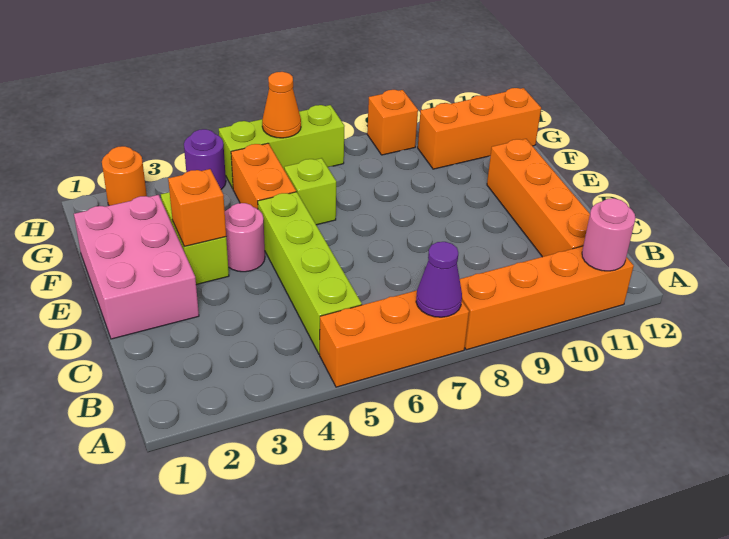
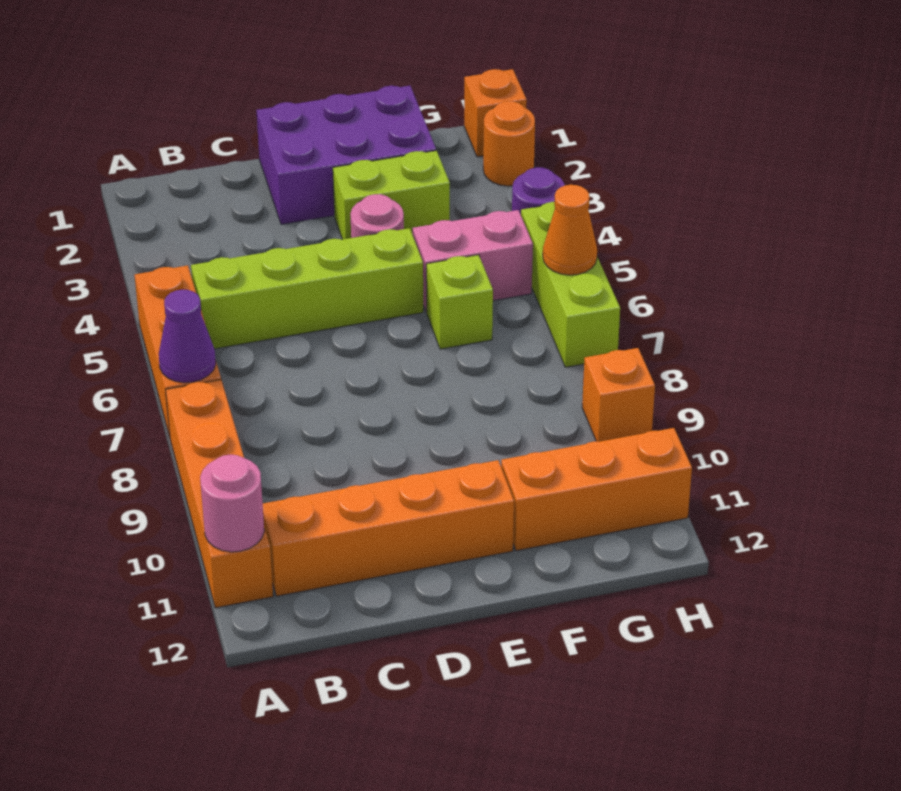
pink brick D1:F2 level 1 -> purple brick D1:F2 level 1
orange brick E3 level 2 -> orange brick H1 level 1
orange brick F5:G5 level 1 -> pink brick F5:G5 level 1
orange brick G10:G12 level 1 -> orange brick F11:H11 level 1

